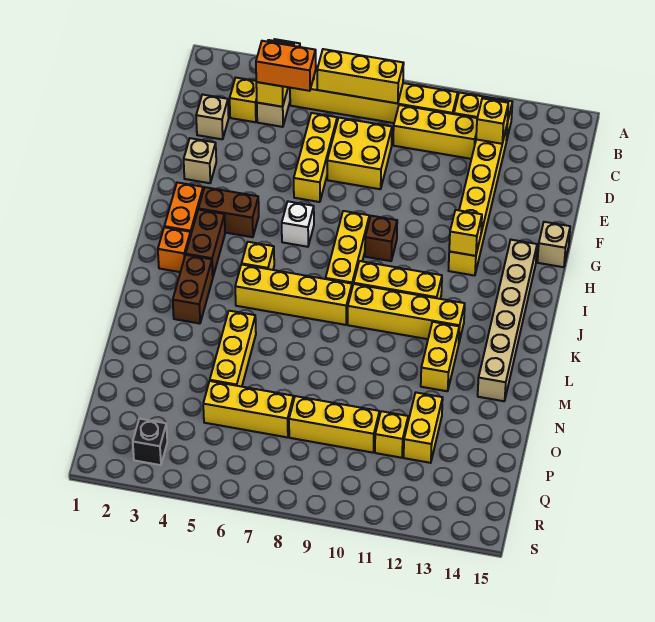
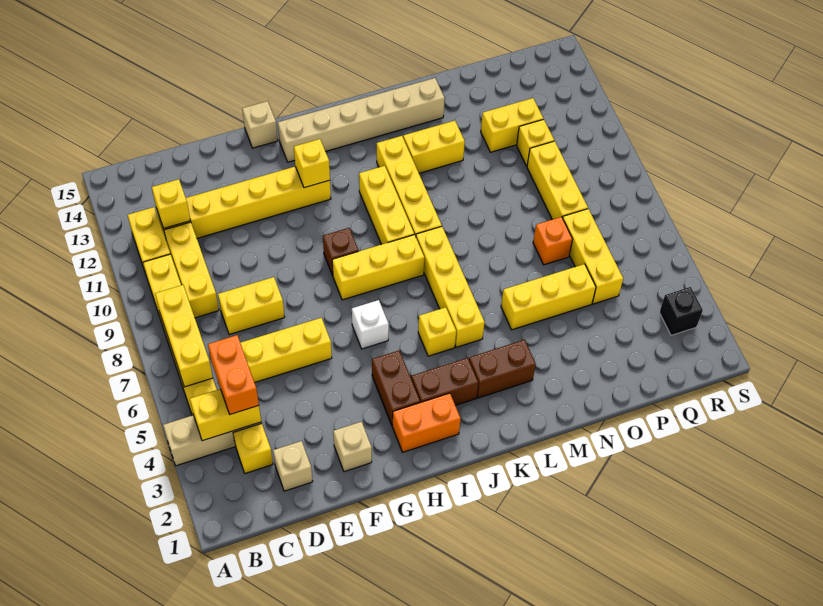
yellow brick D7:E8 level 1 -> yellow brick D8:E8 level 1
orange brick J2 level 1 -> orange brick O7 level 1

